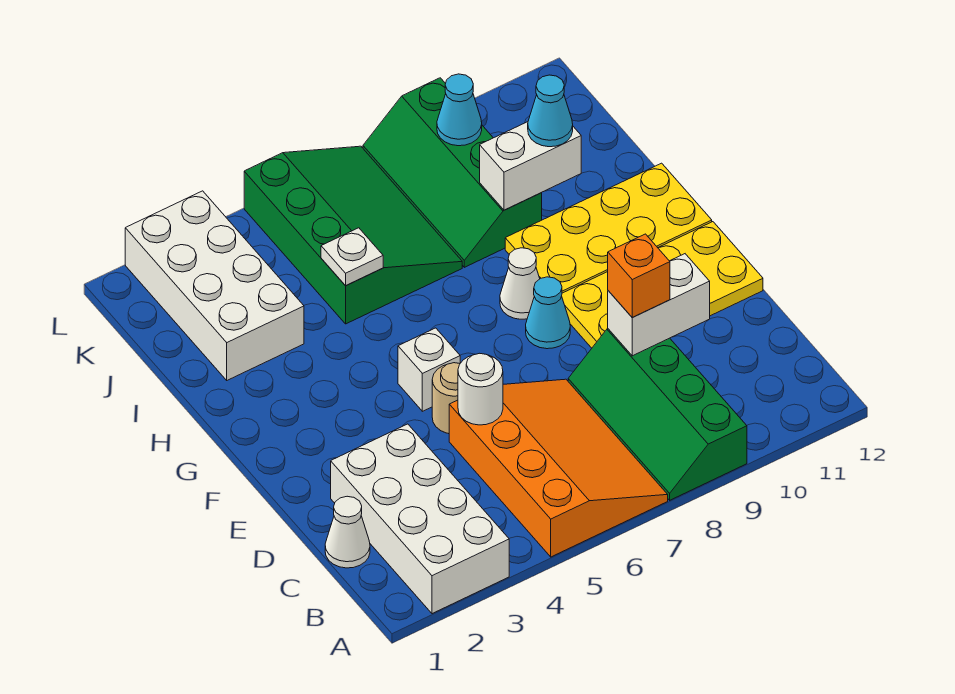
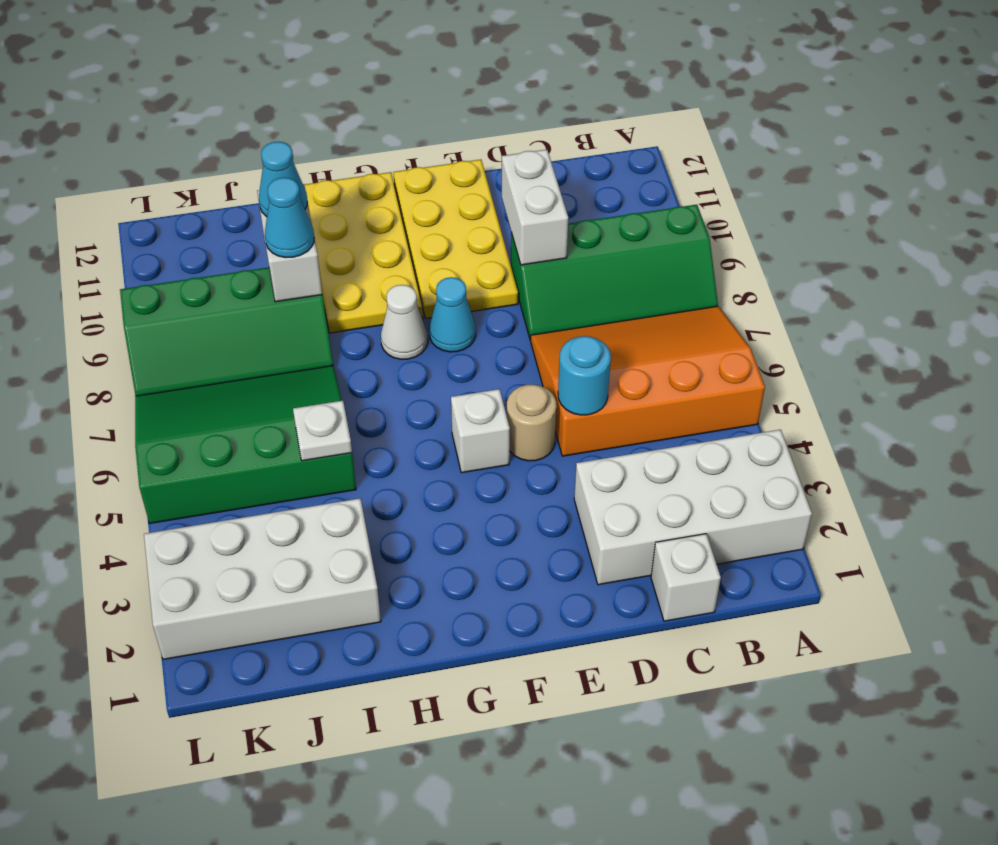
white cone C1 level 1 -> white brick C1 level 1
white round brick D5 level 2 -> cyan round brick D5 level 2
orange brick D9 level 3 -> none
cyan cone K9 level 2 -> cyan cone I9 level 3

